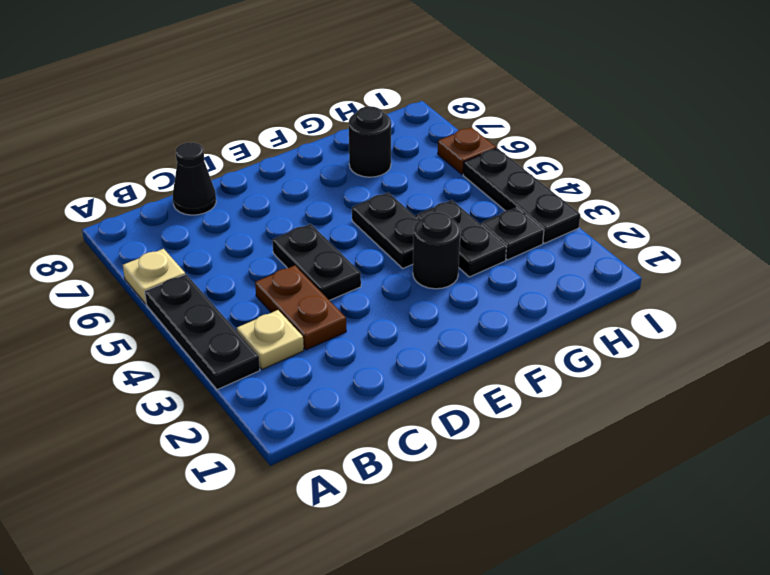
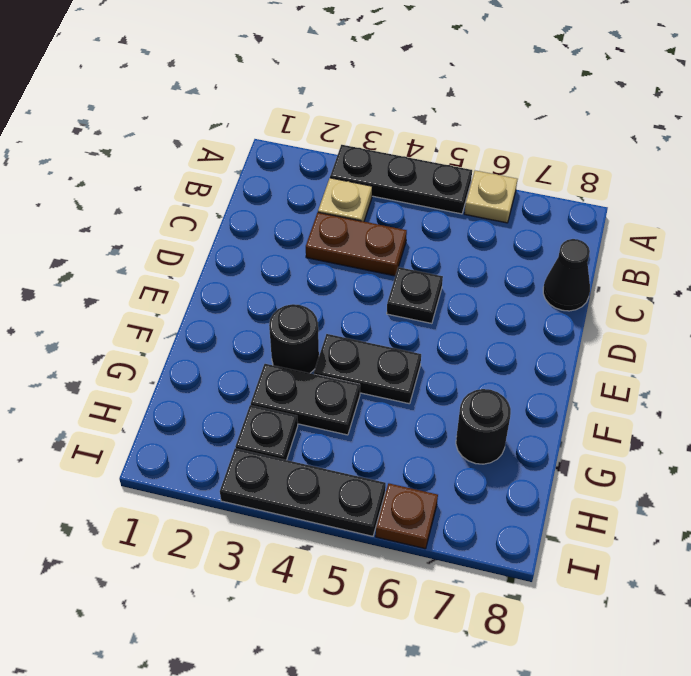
black plate D4:D5 level 1 -> black plate D5 level 1

